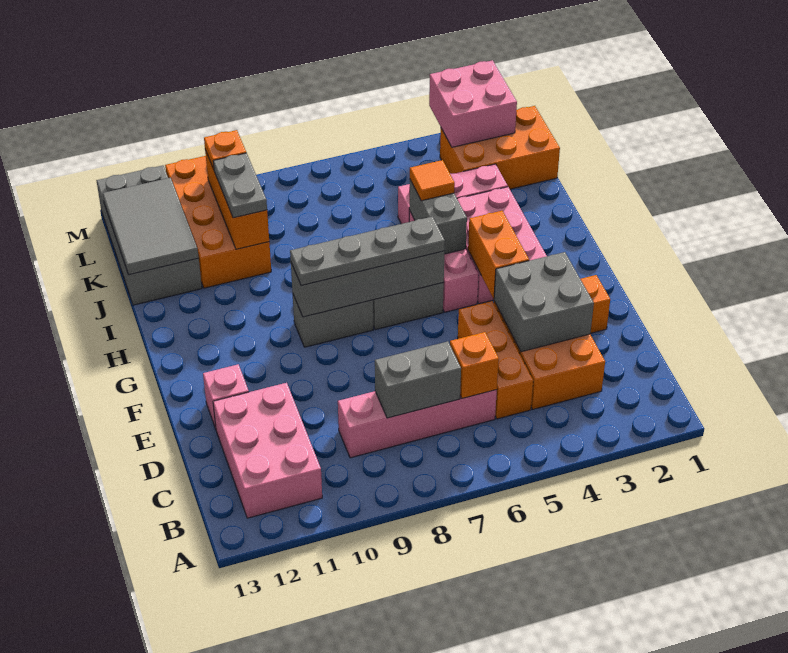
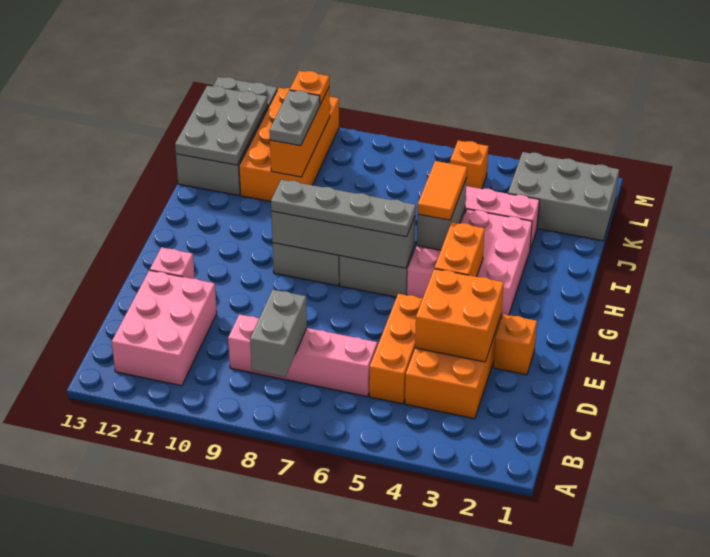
orange brick C6 level 2 -> orange brick L5 level 1
grey brick C7:C8 level 2 -> grey brick B8:C8 level 2
grey brick D3:E4 level 2 -> orange brick D3:E4 level 2
orange tile I5 level 3 -> orange tile H5:I5 level 3
grey tile J12:L13 level 2 -> grey plate J12:L13 level 2
orange brick K1:L3 level 1 -> grey brick K1:L3 level 1
pink brick L2:M3 level 2 -> none

